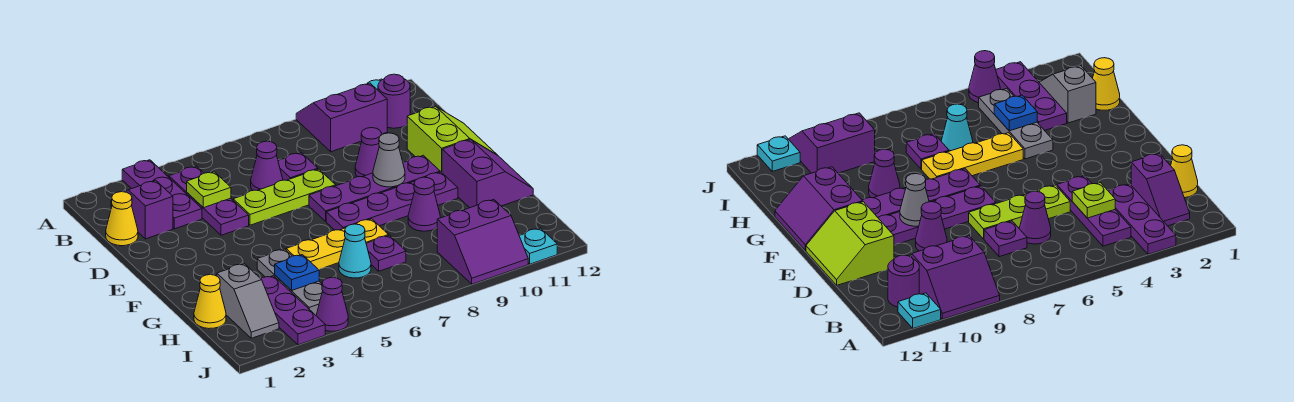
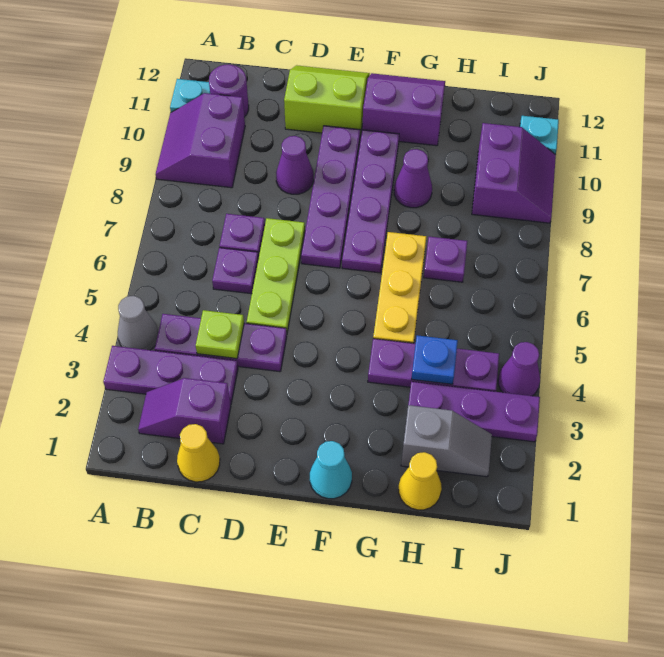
purple cone C6 level 1 -> purple plate C6 level 1
grey cone E9 level 2 -> grey cone A4 level 1
grey plate G4:I4 level 1 -> purple plate G4:I4 level 1
cyan cone H6 level 1 -> cyan cone F1 level 1

